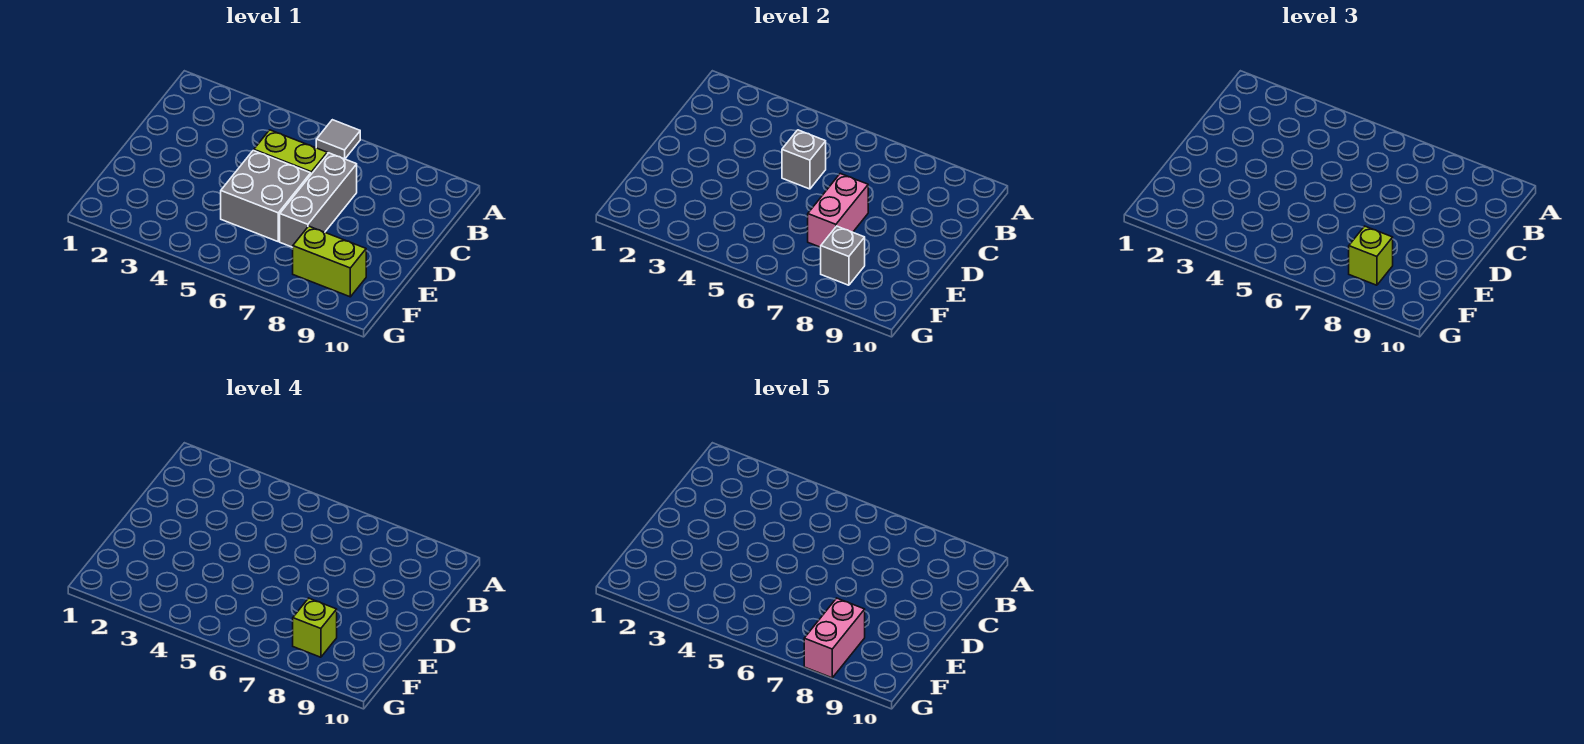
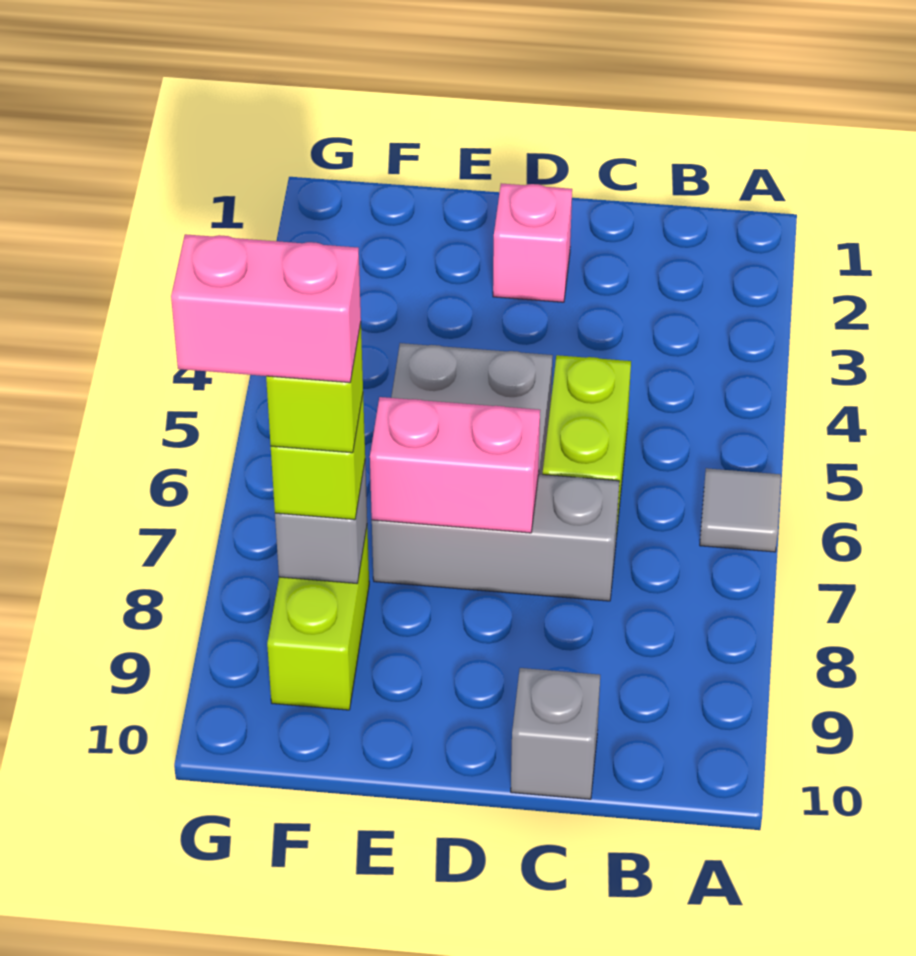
grey brick C5 level 2 -> grey brick C10 level 1
none -> pink brick D2 level 1

